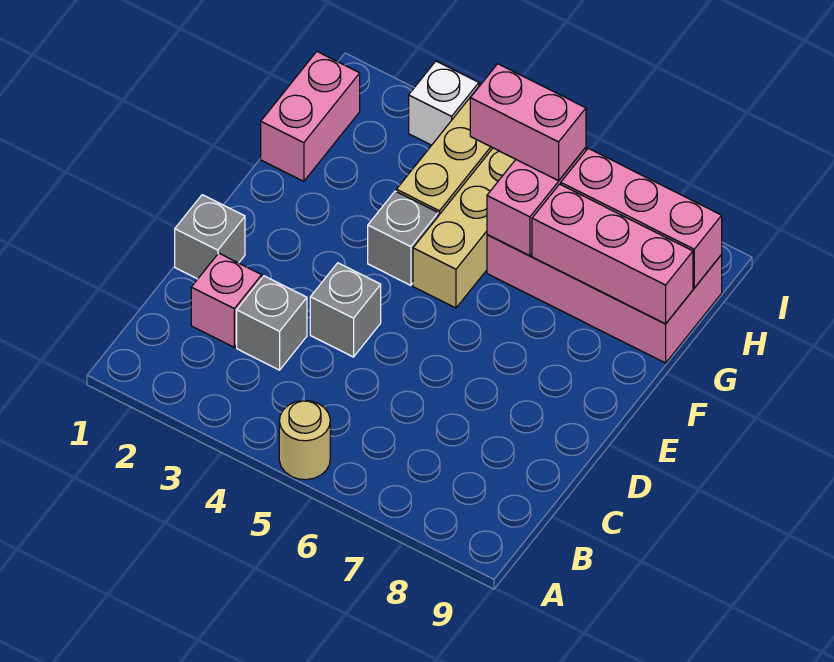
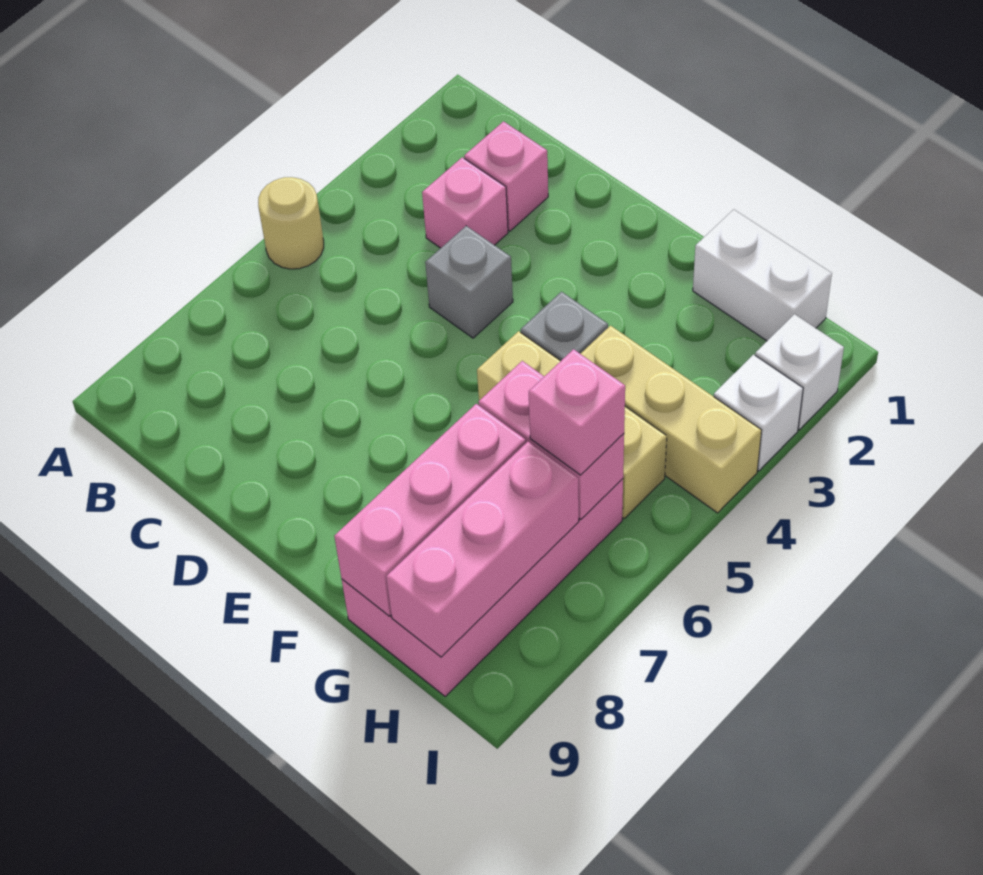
grey brick C3 level 1 -> pink brick C3 level 1
grey brick D1 level 1 -> none
pink brick G1:H1 level 1 -> white brick G1:H1 level 1
pink brick H5:H6 level 3 -> pink brick H6 level 3
none -> white brick I2 level 1

